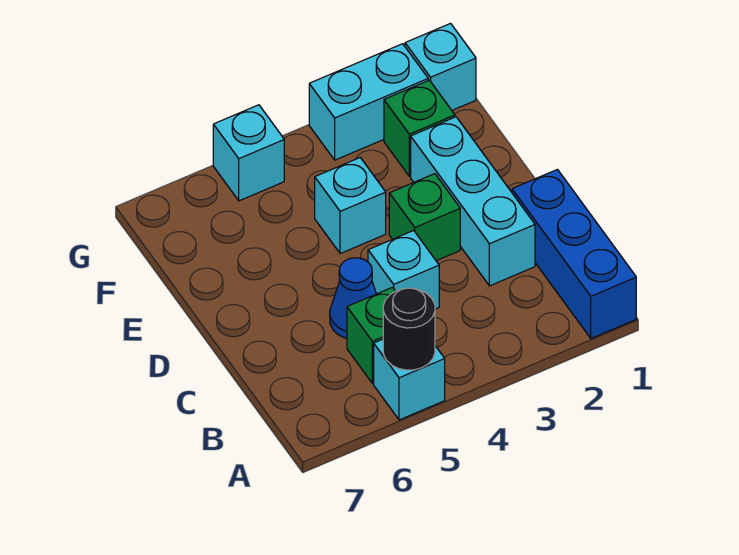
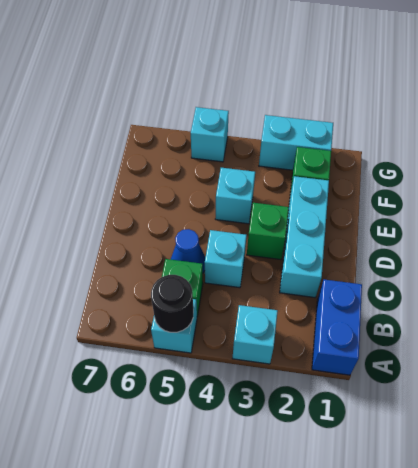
blue brick A1:C1 level 1 -> blue brick A1:B1 level 1
cyan brick G1 level 1 -> cyan brick A3 level 1

